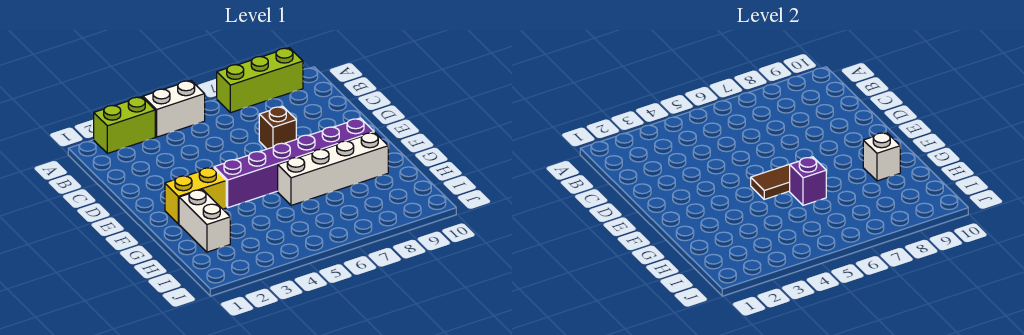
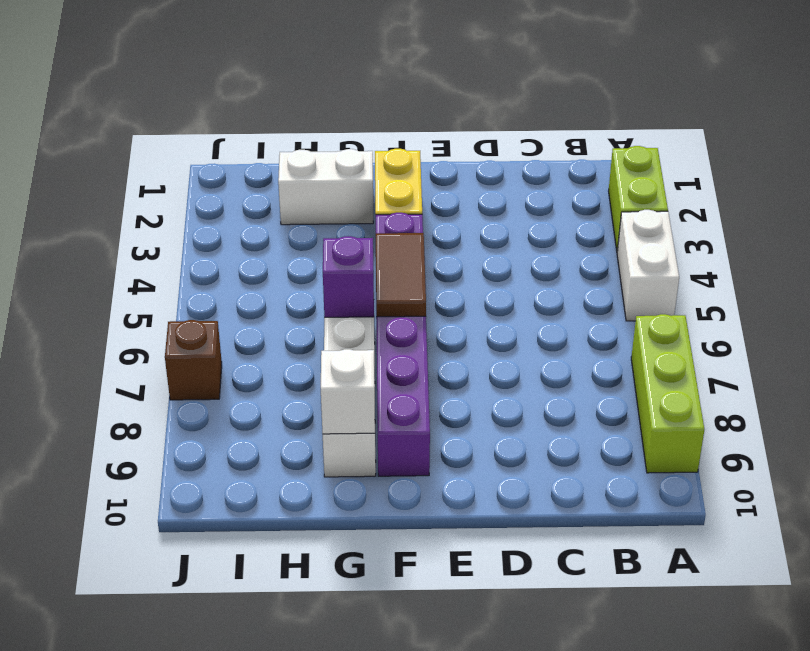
brown brick D7 level 1 -> brown brick J7 level 1

